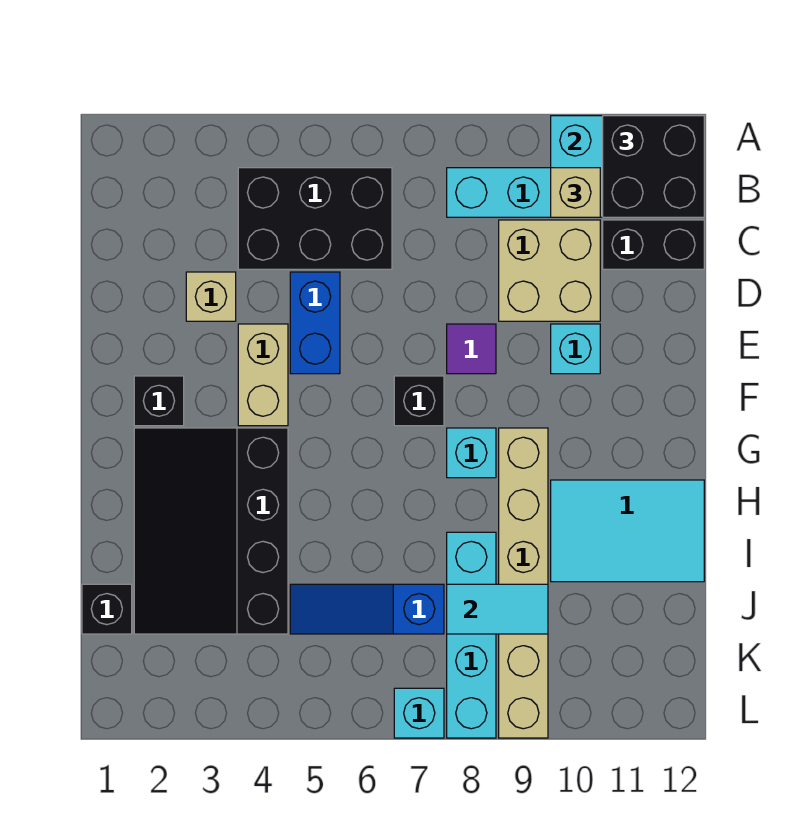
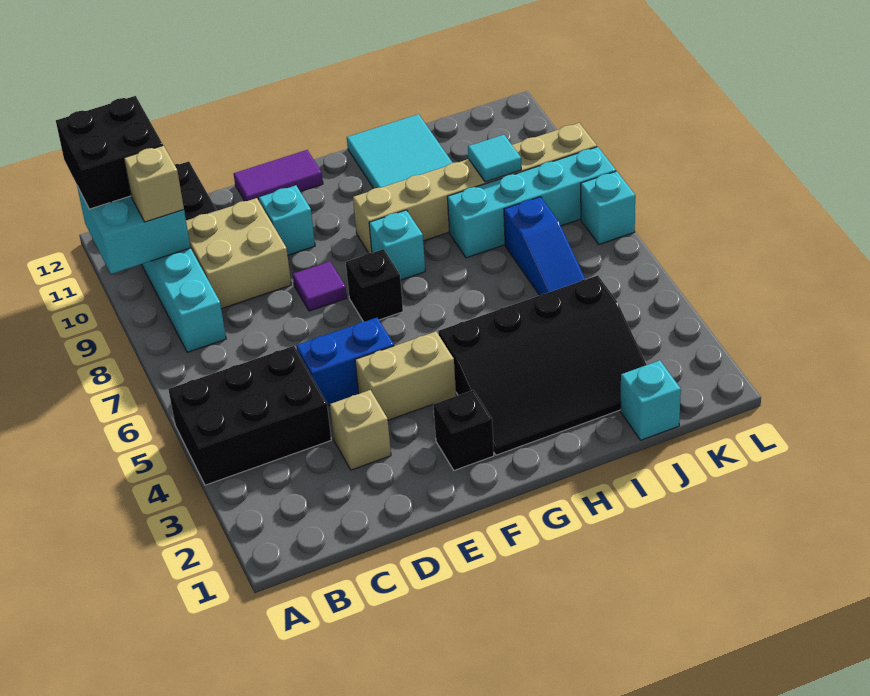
black brick B4:C6 level 1 -> black brick A4:C5 level 1
none -> purple tile E12:F12 level 1
black brick J1 level 1 -> cyan brick J1 level 1
cyan tile J8:J9 level 2 -> cyan tile J9 level 2

